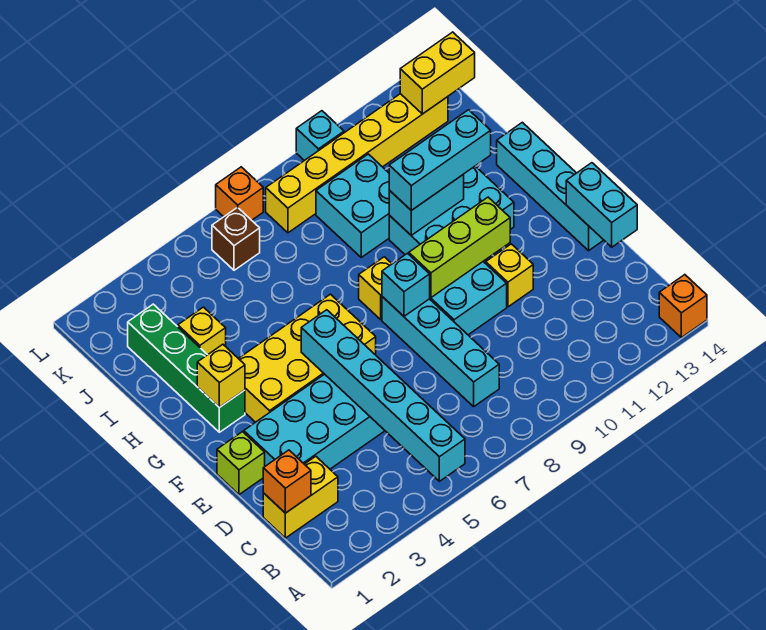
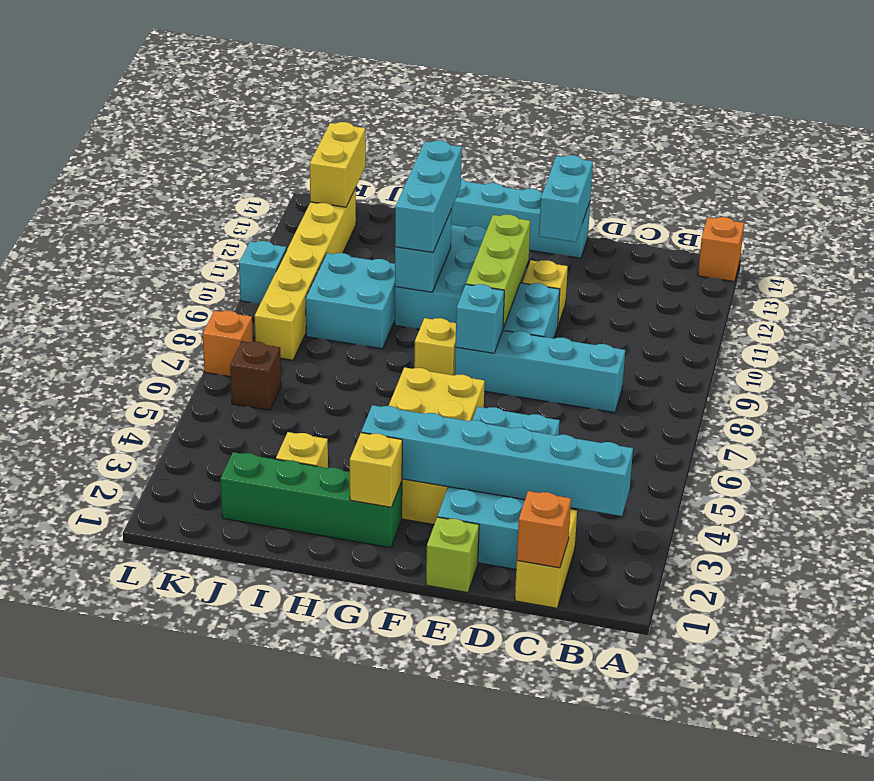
cyan brick A5:F5 level 2 -> cyan brick B3:G3 level 2
cyan brick D14:E14 level 2 -> cyan brick E13:E14 level 2

